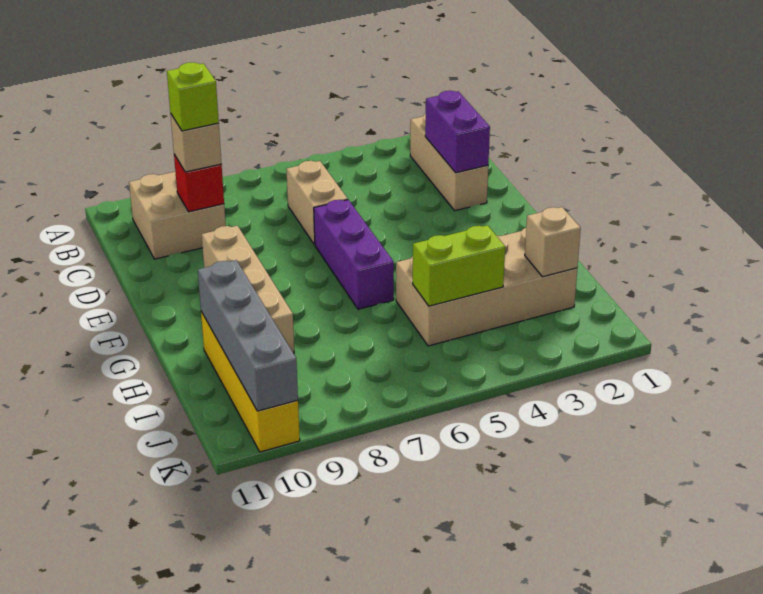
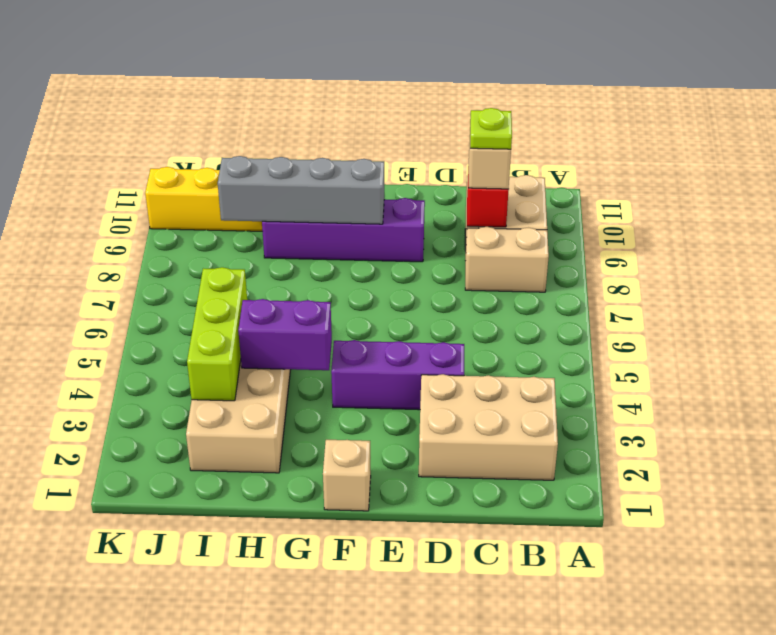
tan brick B2:D2 level 1 -> tan brick B2:D3 level 1
purple brick C2:D2 level 2 -> purple brick G4:H4 level 2
tan brick C6:D6 level 1 -> tan brick B8:C8 level 1
lime brick C9 level 4 -> lime plate C9 level 4
purple brick E6:G6 level 1 -> purple brick D4:F4 level 1
tan brick E9:H9 level 1 -> purple brick E9:H9 level 1
grey brick H10:K10 level 2 -> grey brick F9:I9 level 2
tan brick I2 level 2 -> tan brick F1 level 1
lime brick I4:I5 level 2 -> lime brick I3:I5 level 2

